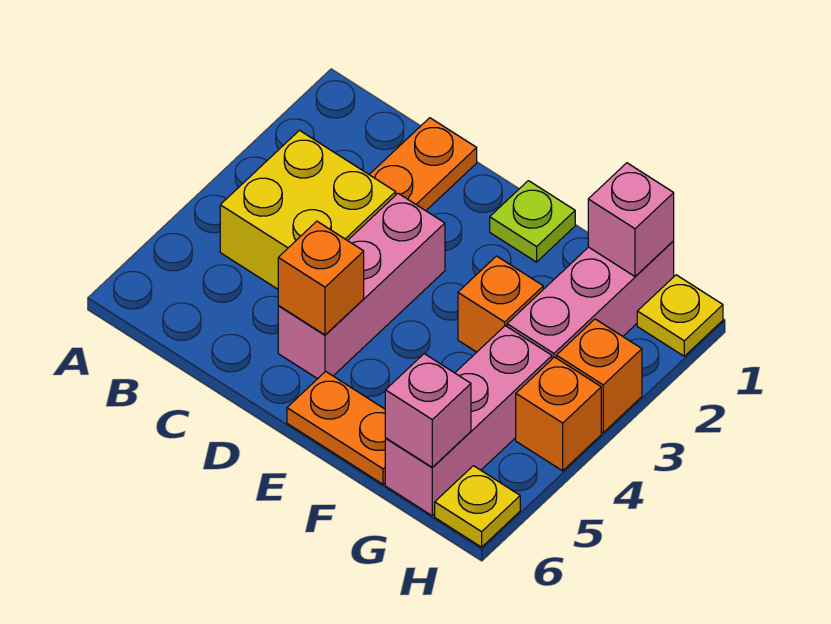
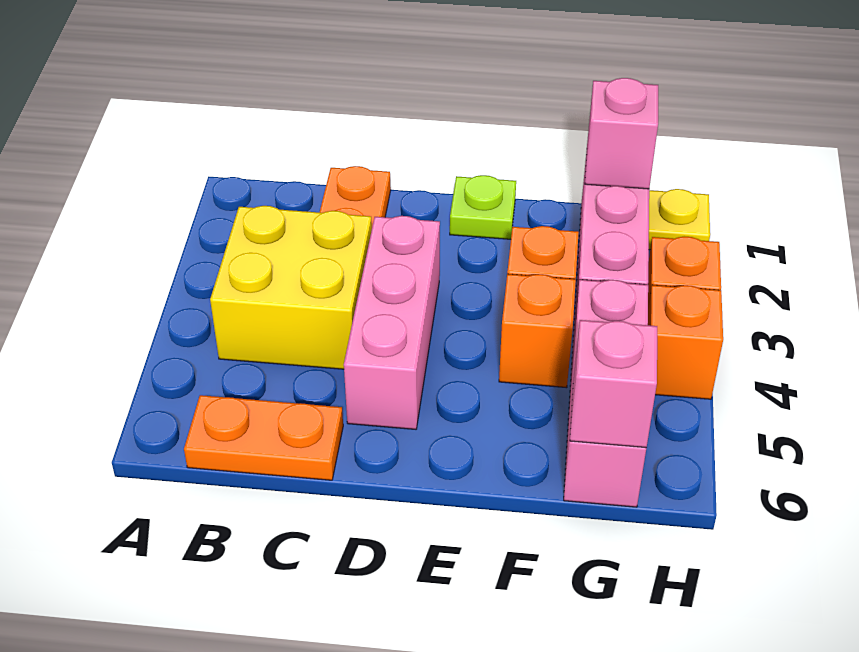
orange brick D5 level 2 -> orange brick F4 level 1
orange plate E6:F6 level 1 -> orange plate B6:C6 level 1
yellow plate H6 level 1 -> none

